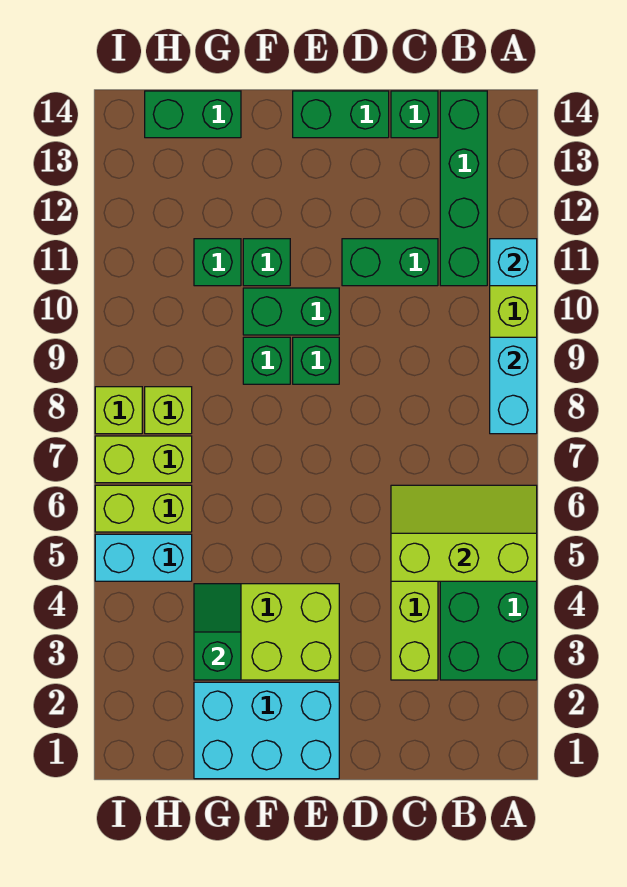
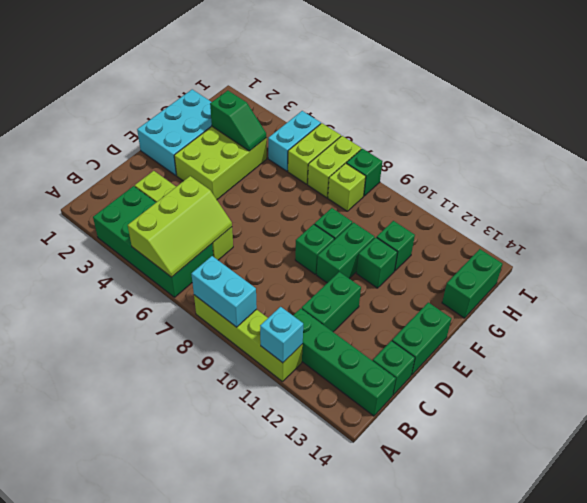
lime brick I8 level 1 -> green brick I8 level 1

